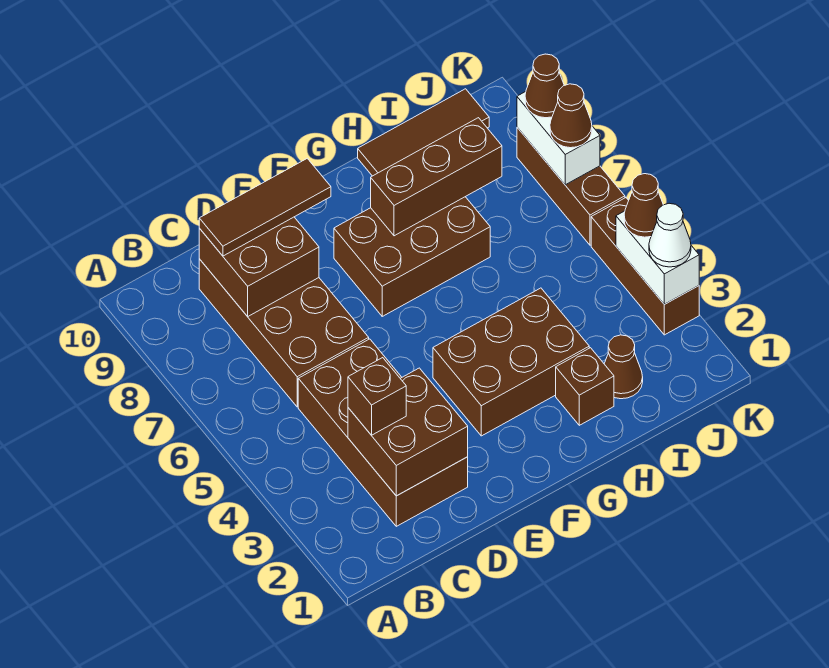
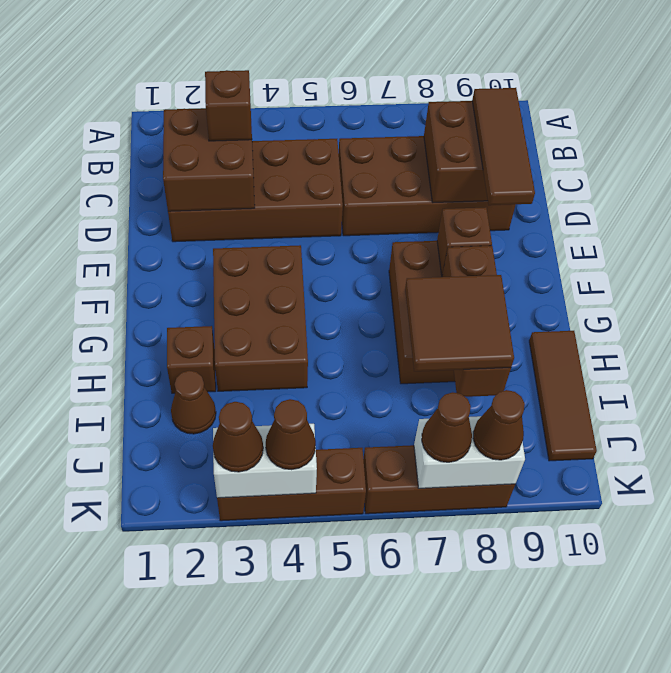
none -> brown brick F8 level 2
none -> brown tile H7:I8 level 3
white cone K3 level 3 -> brown cone K3 level 3

